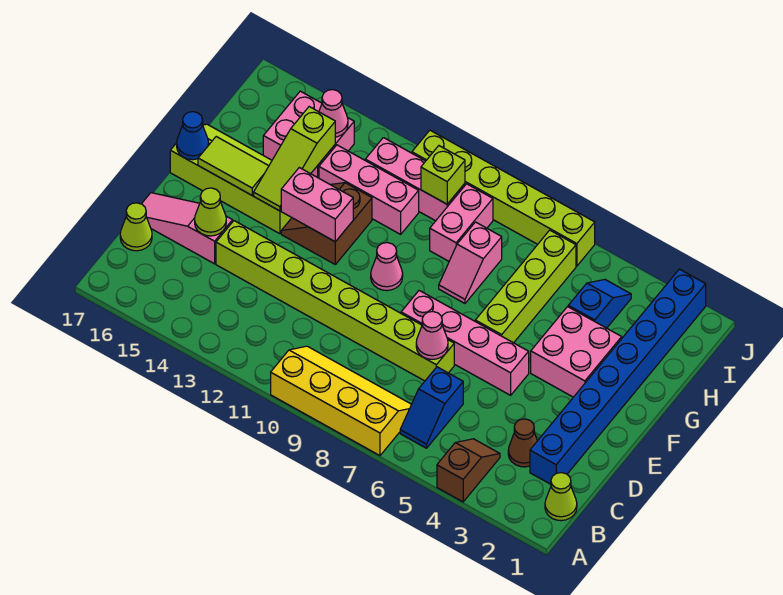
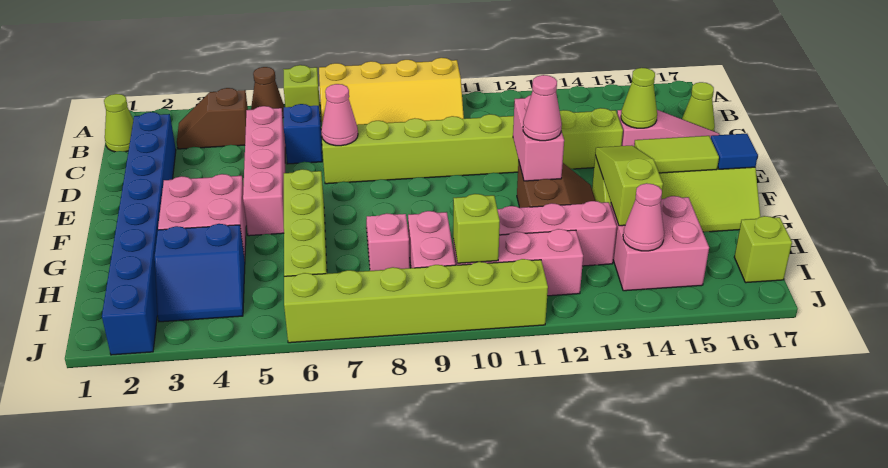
brown slope A4:B4 level 1 top A -> brown slope B3:B4 level 1 top 4
none -> lime brick A6 level 1
brown cone C3 level 1 -> brown cone A5 level 1
pink brick E5:E8 level 1 -> pink brick C5:F5 level 1
pink cone F10 level 1 -> pink cone F12 level 3
pink brick F12:F13 level 2 -> pink brick E12:F12 level 2
blue cone F17 level 2 -> blue tile F17 level 2
blue slope H4:I4 level 1 top H -> blue slope H3:I4 level 1 top H
none -> lime brick I17 level 1

